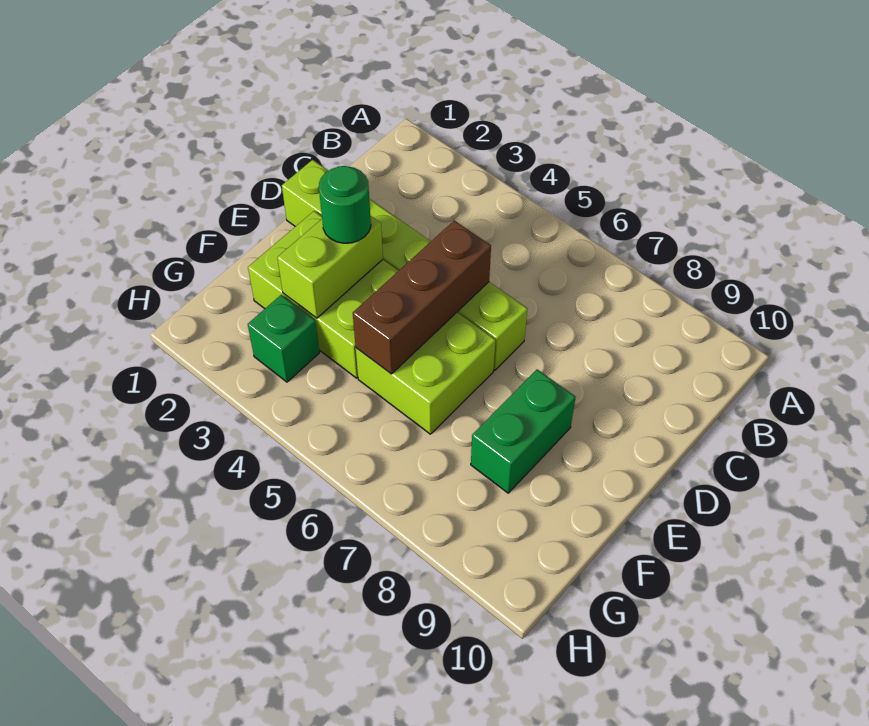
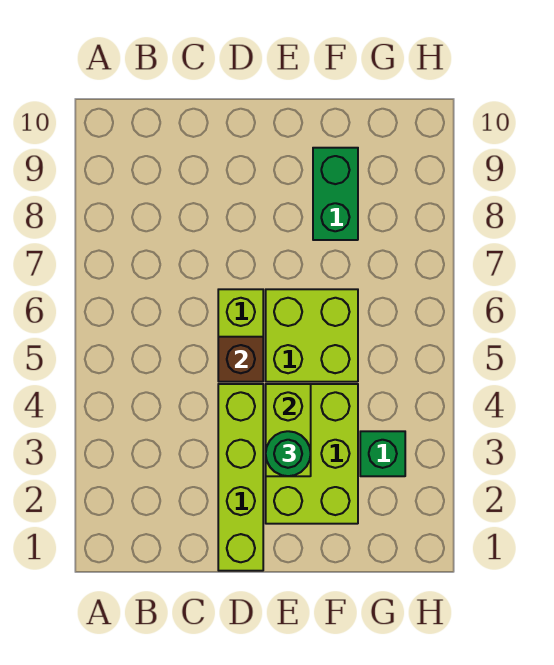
brown brick D5:F5 level 2 -> brown brick D5 level 2
lime brick E3:F3 level 2 -> lime brick E3:E4 level 2
green brick E8:F8 level 1 -> green brick F8:F9 level 1

